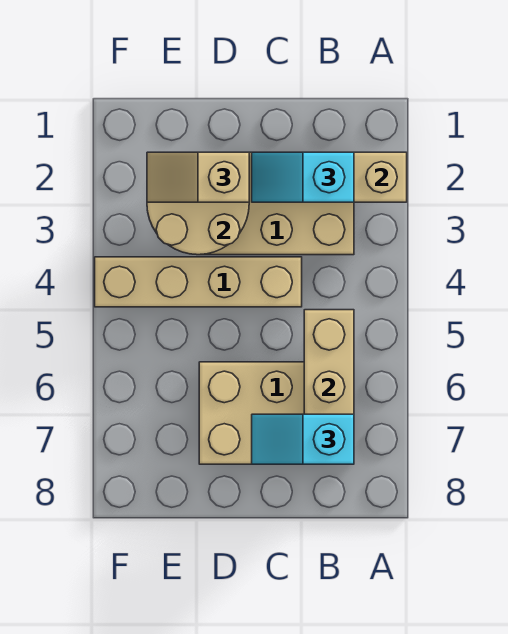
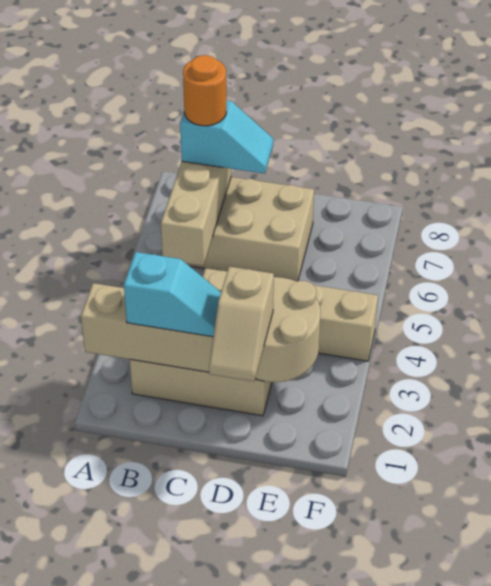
none -> orange round brick B7 level 4
tan slope D2:E2 level 3 top D -> tan slope D1:D2 level 3 top 2

